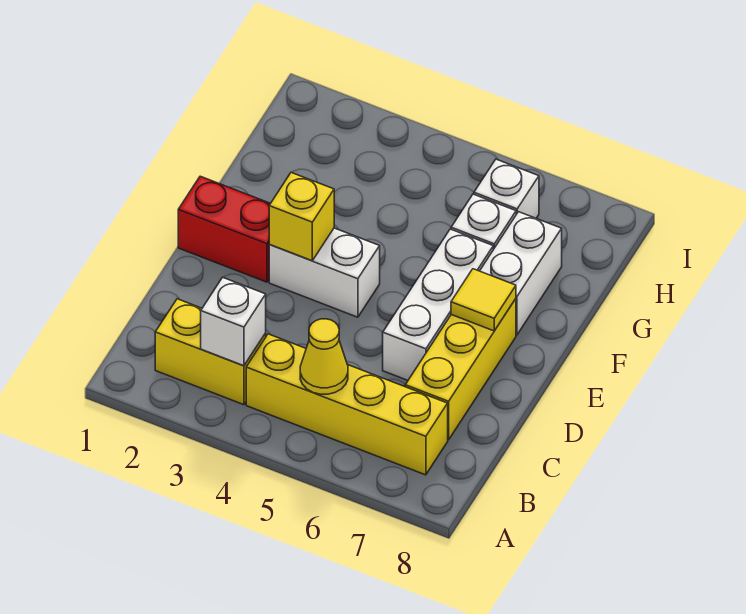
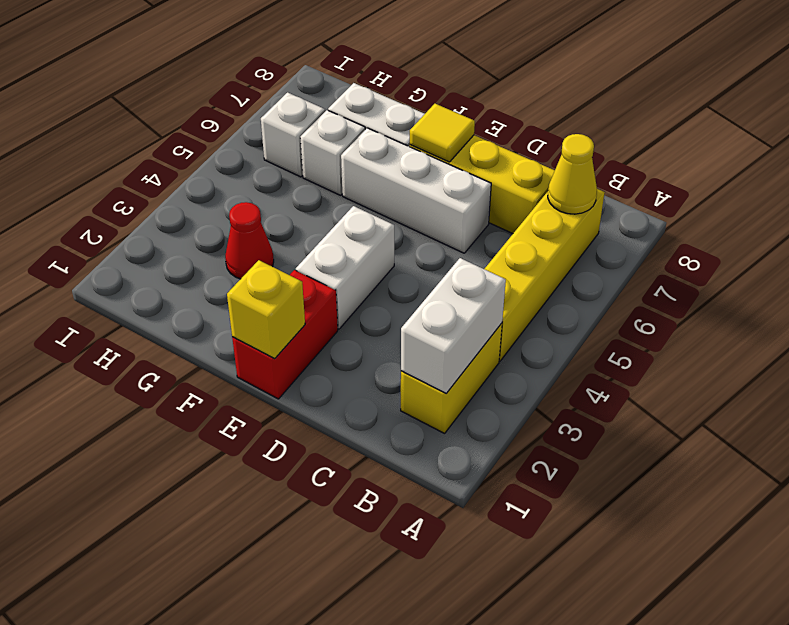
white brick B3 level 2 -> white brick B2:B3 level 2
yellow cone B5 level 2 -> yellow cone B7 level 2
yellow brick E3 level 2 -> yellow brick E1 level 2
none -> red cone G3 level 1

